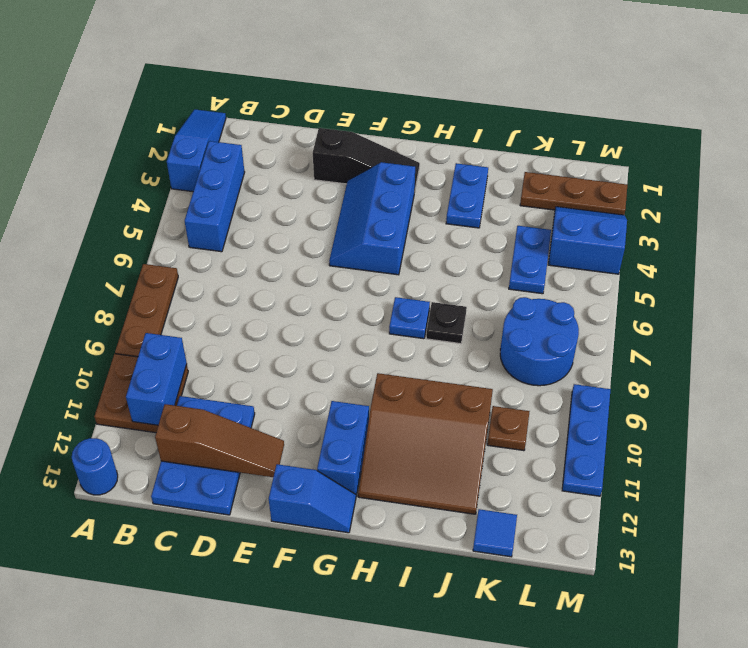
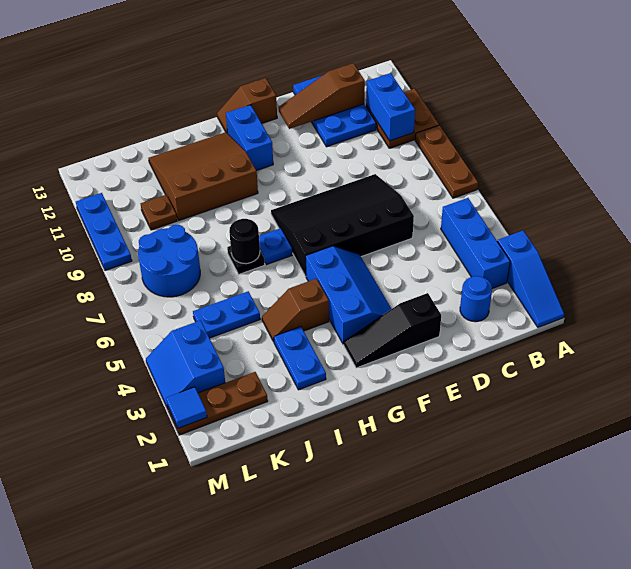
blue round brick A13 level 1 -> blue round brick C2 level 1
none -> black slope D6:G8 level 1 top 6
blue slope F13:G13 level 1 top F -> brown slope F13:G13 level 1 top F
none -> brown slope H4:I4 level 1 top H
none -> black round brick I7 level 2
blue plate K4:K5 level 1 -> blue plate J5:K5 level 1
blue tile K13 level 1 -> blue tile M2 level 2
blue slope L3:M4 level 1 top 4 -> blue slope L3:M4 level 1 top L

